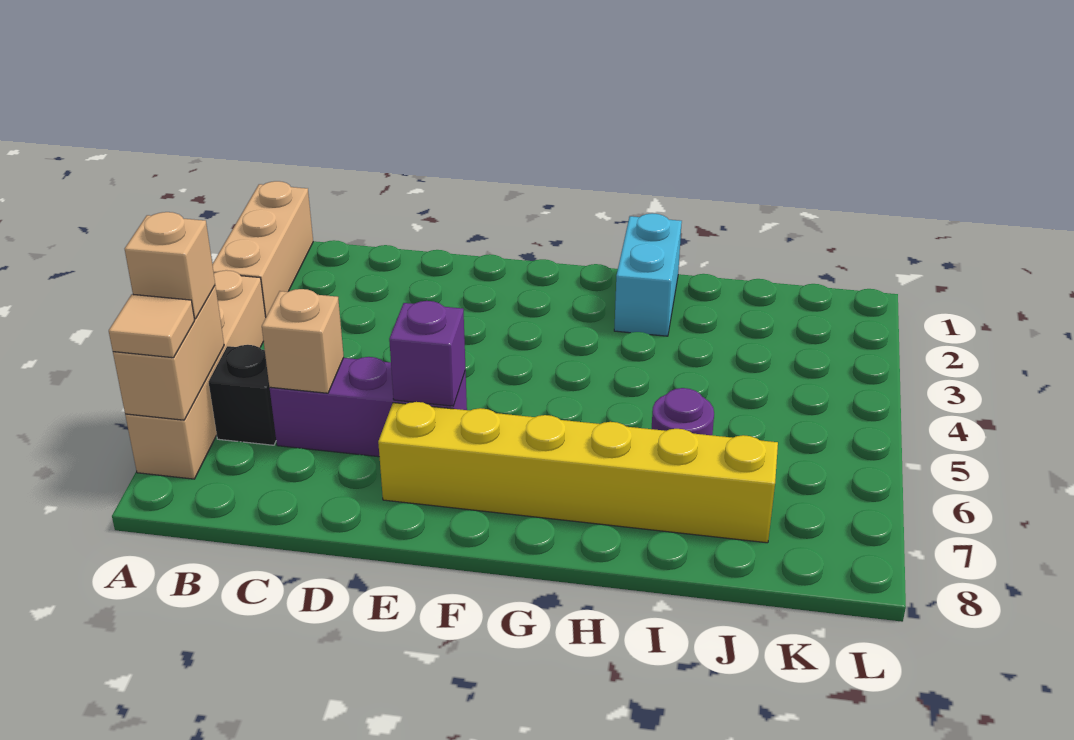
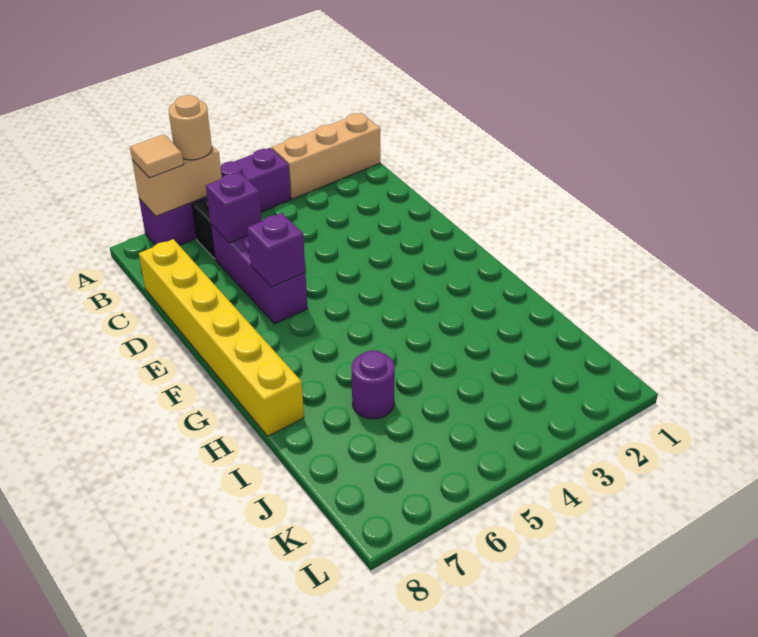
tan brick A4:A7 level 1 -> purple brick A4:A7 level 1
tan brick A6 level 3 -> tan round brick A6 level 3
tan brick C6 level 2 -> purple brick C6 level 2
yellow brick E7:J7 level 1 -> yellow brick C8:H8 level 1
cyan brick H1:H2 level 1 -> none

